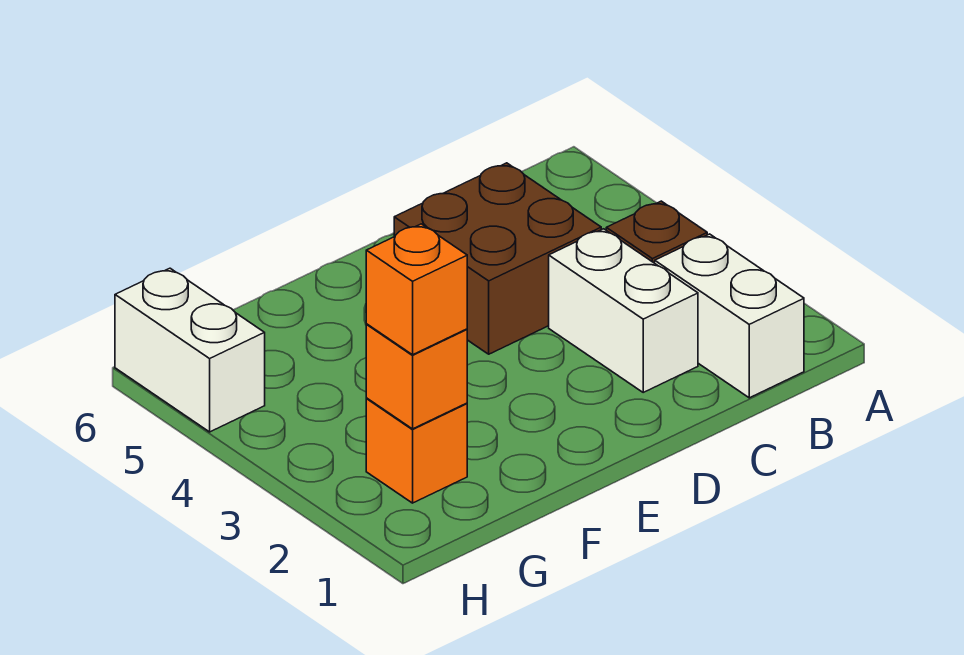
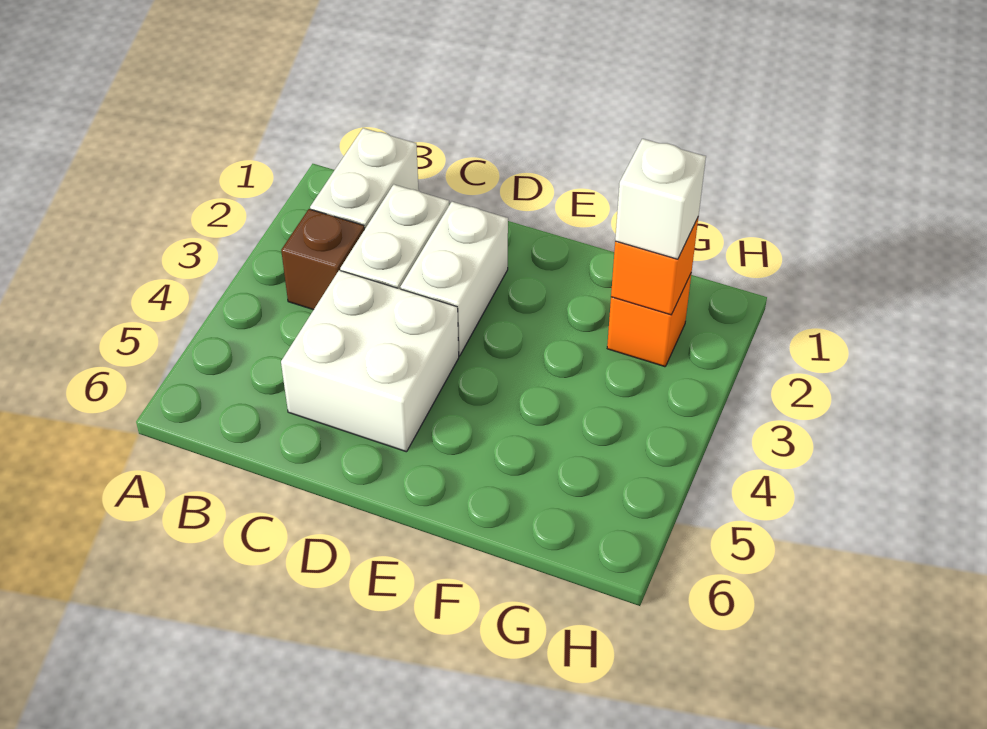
brown brick C4:D5 level 1 -> white brick C4:D5 level 1
orange brick G2 level 3 -> white brick G2 level 3
white brick H5:H6 level 1 -> white brick D2:D3 level 1

